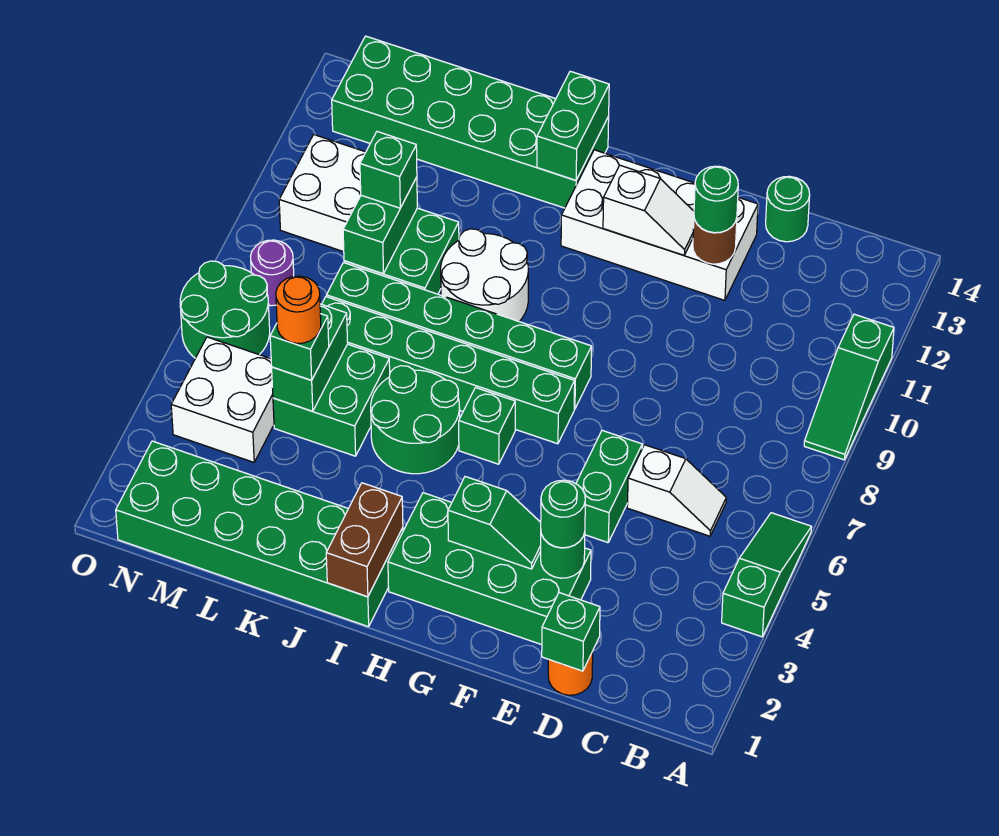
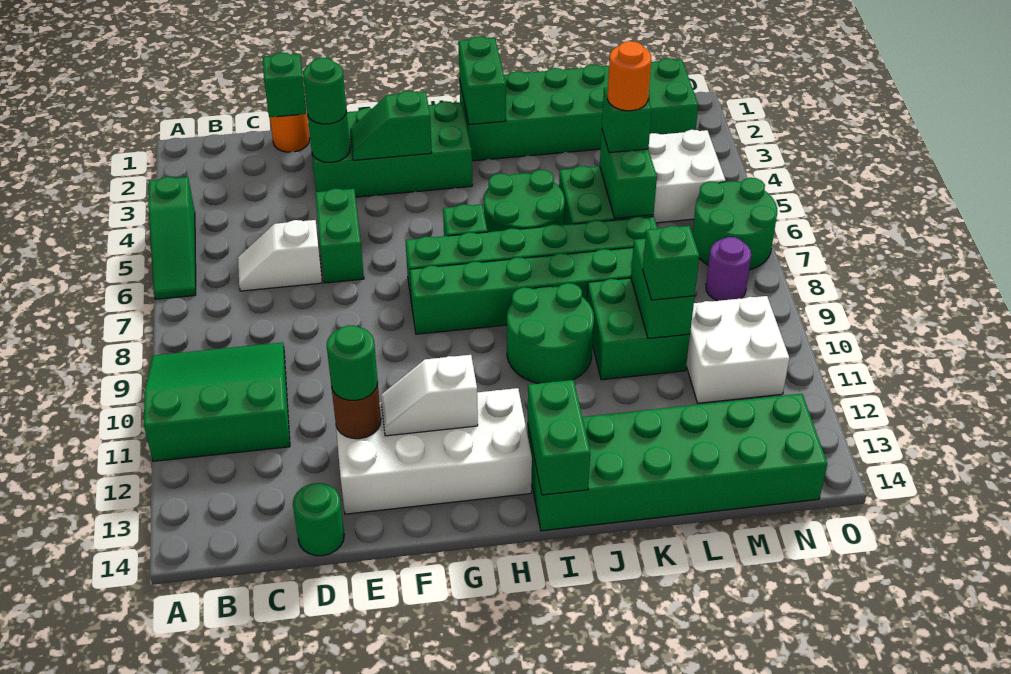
green slope A9:A11 level 1 top 11 -> green slope A9:C11 level 1 top 11
brown brick I1:I2 level 2 -> green brick I1:I2 level 2
white round brick I9:J10 level 1 -> green round brick I9:J10 level 1

